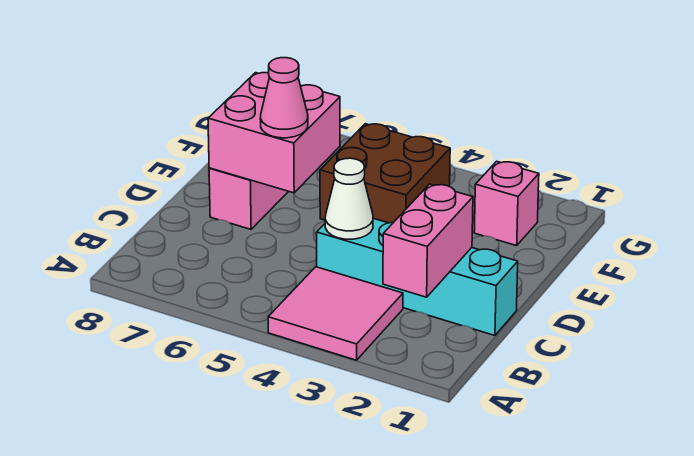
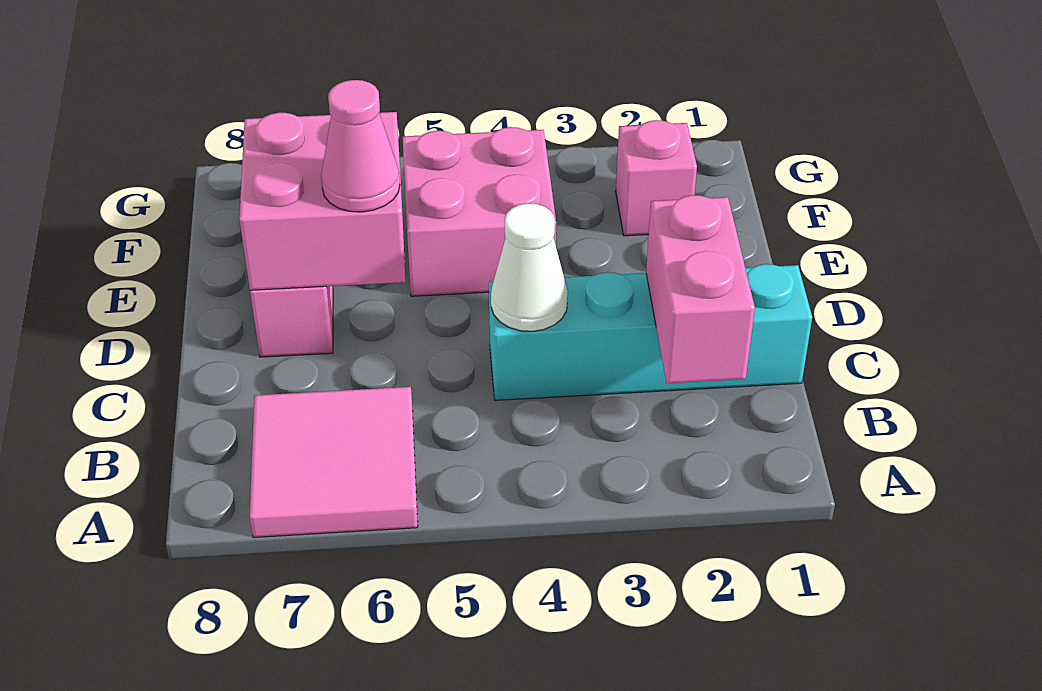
pink tile A3:B4 level 1 -> pink tile A6:B7 level 1
brown brick E4:F5 level 1 -> pink brick E4:F5 level 1

